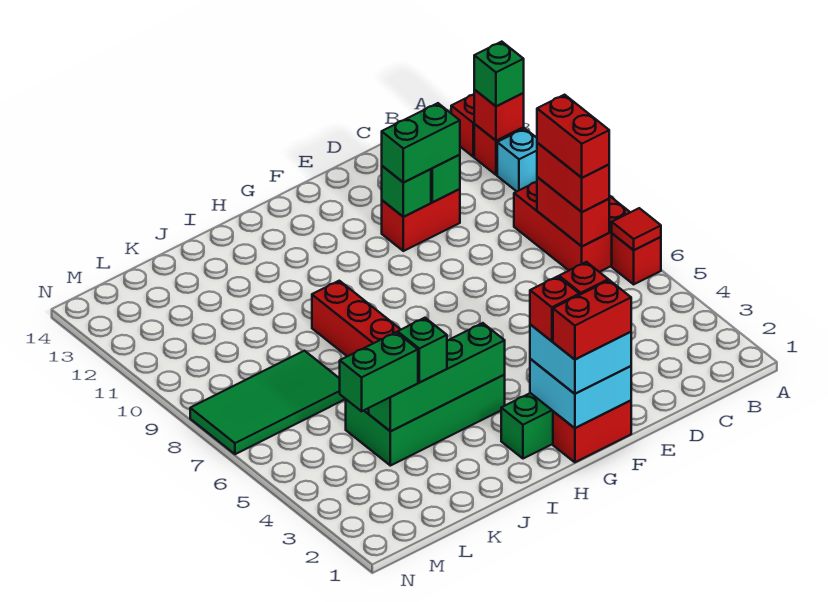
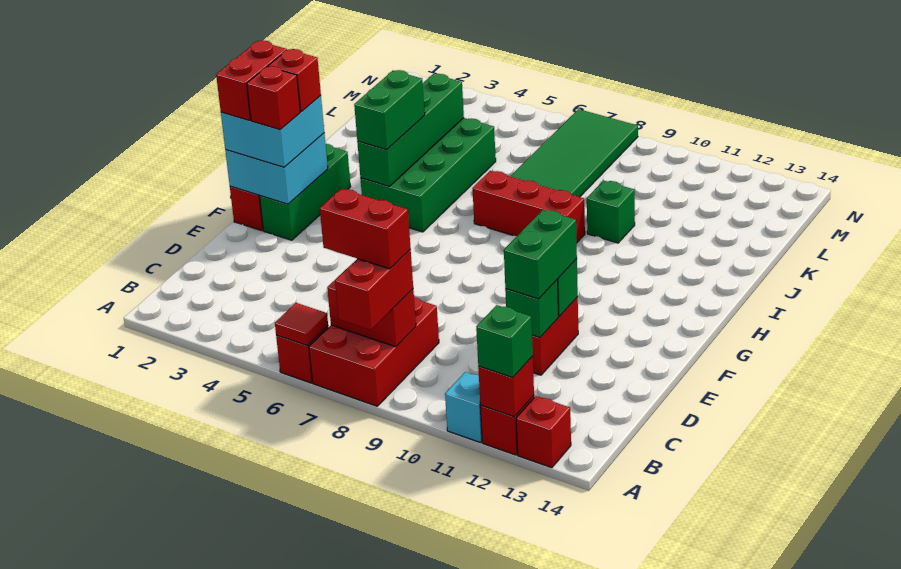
red brick A7:B9 level 1 -> red brick A7:C8 level 1
red brick B7:B8 level 3 -> red brick A8:B8 level 3
green brick J4 level 3 -> green brick J10 level 1
green brick K4:L4 level 3 -> green brick H4:I4 level 3

